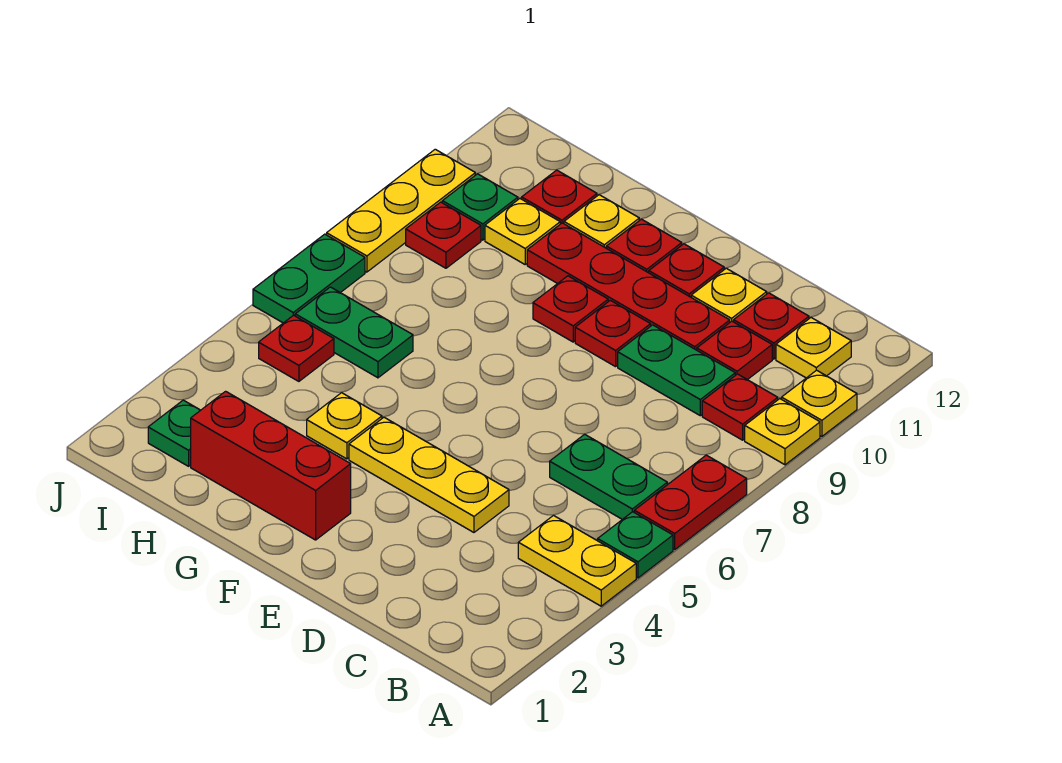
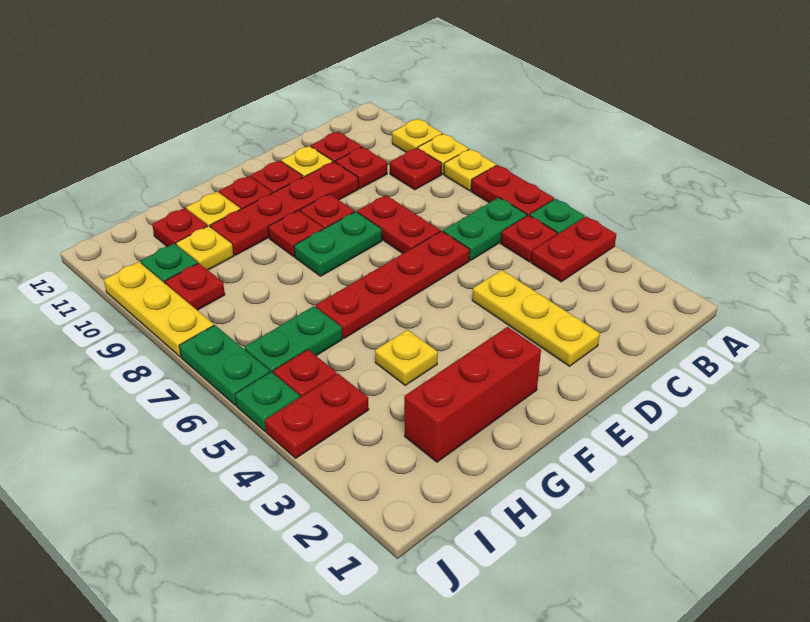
yellow plate A4:B4 level 1 -> red plate A4:B4 level 1
none -> red plate B5 level 1
yellow plate B11 level 1 -> yellow plate A8 level 1
green plate C9:D9 level 1 -> green plate E8:F8 level 1
yellow plate D4:F4 level 1 -> yellow plate D2:D4 level 1
none -> red plate D6:G6 level 1
none -> red plate D7:D8 level 1
green plate I2 level 1 -> green plate J5 level 1
none -> red plate I4:J4 level 1

